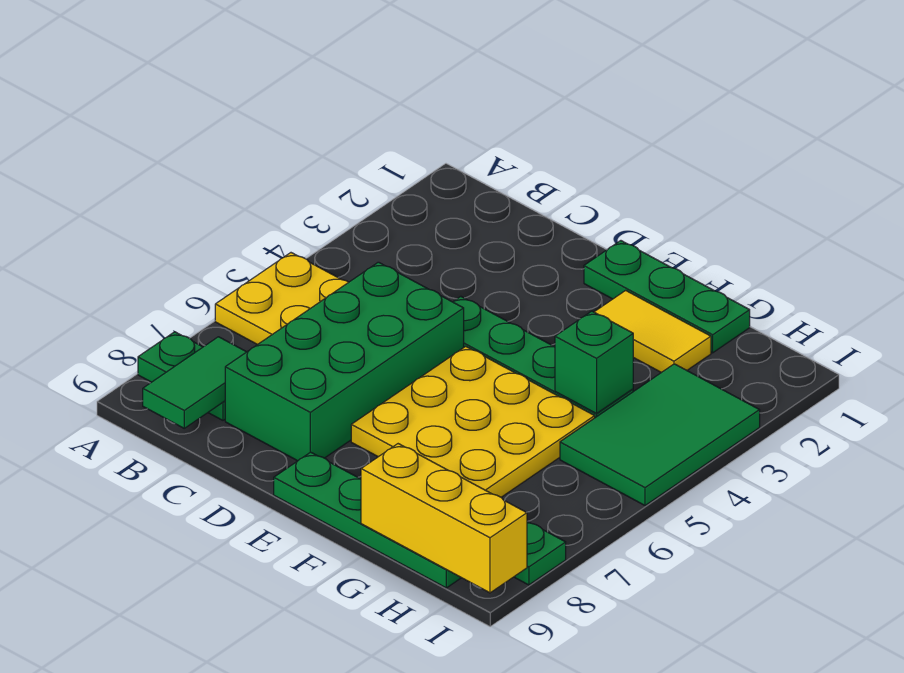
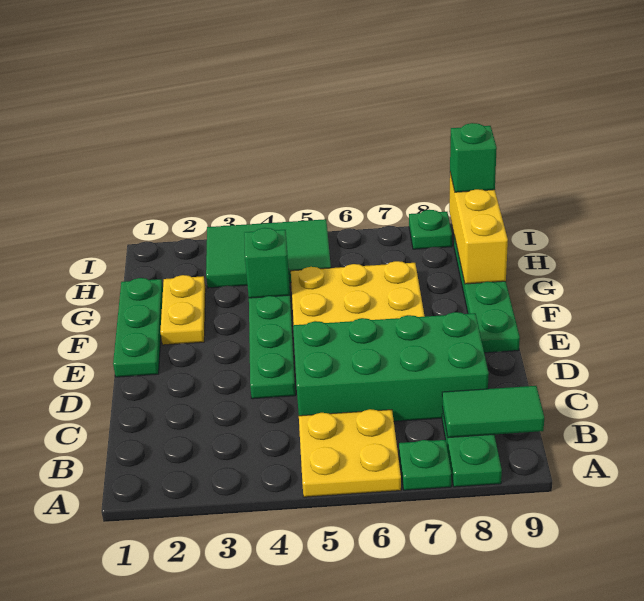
none -> green plate A7 level 1
yellow tile F2:G2 level 1 -> yellow plate F2:G2 level 1
none -> green brick I9 level 3

